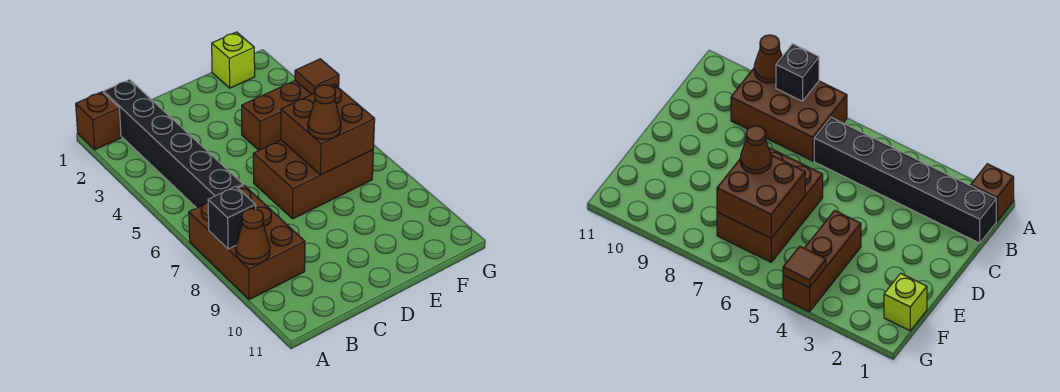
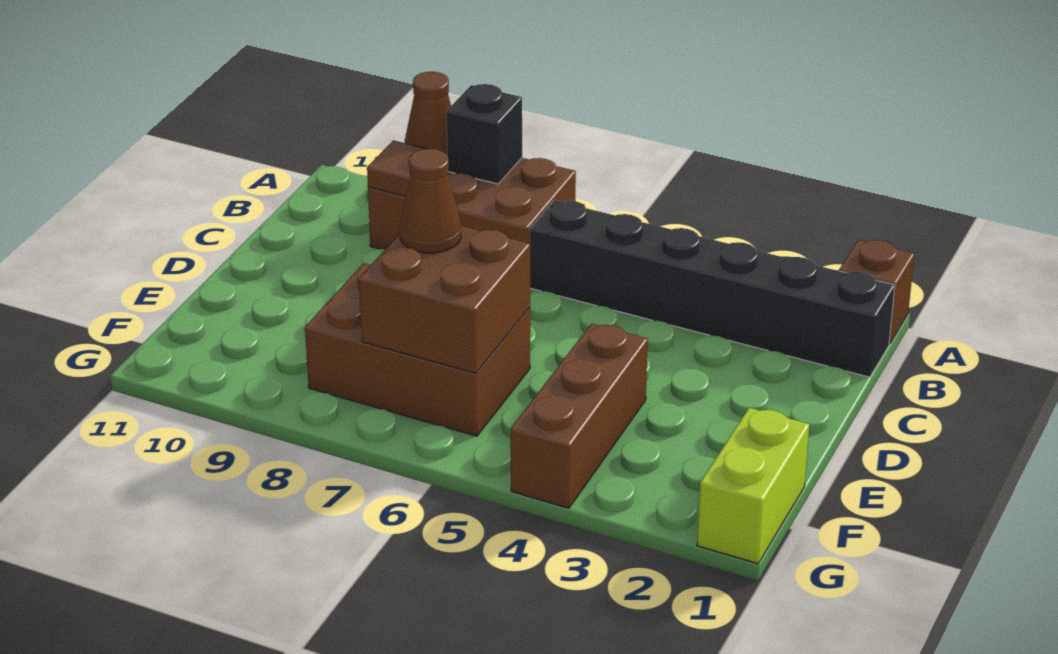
brown brick D6:F7 level 1 -> brown brick E6:F8 level 1
lime brick F1 level 1 -> lime brick F1:G1 level 1
brown tile G4 level 2 -> brown tile B9 level 2

